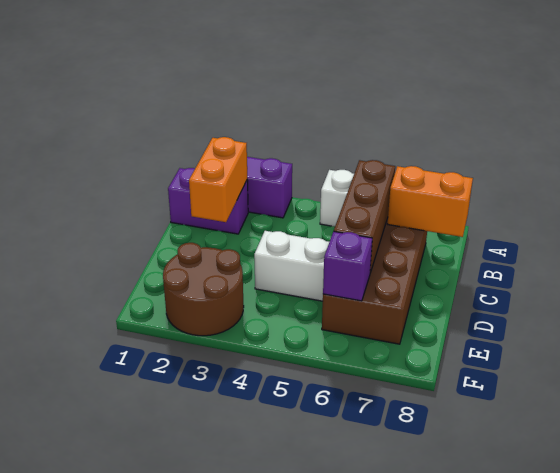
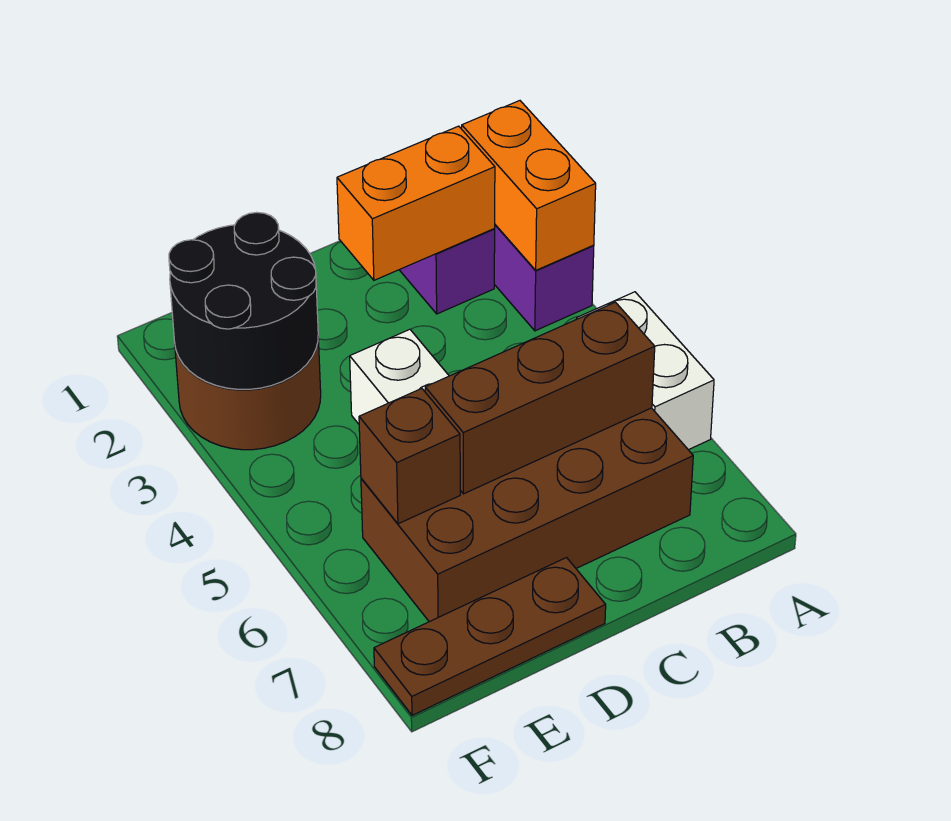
orange brick B7:B8 level 2 -> orange brick A2:A3 level 2
none -> brown plate D8:F8 level 1
none -> black round brick E2:F3 level 2
purple brick E6 level 2 -> brown brick E6 level 2

